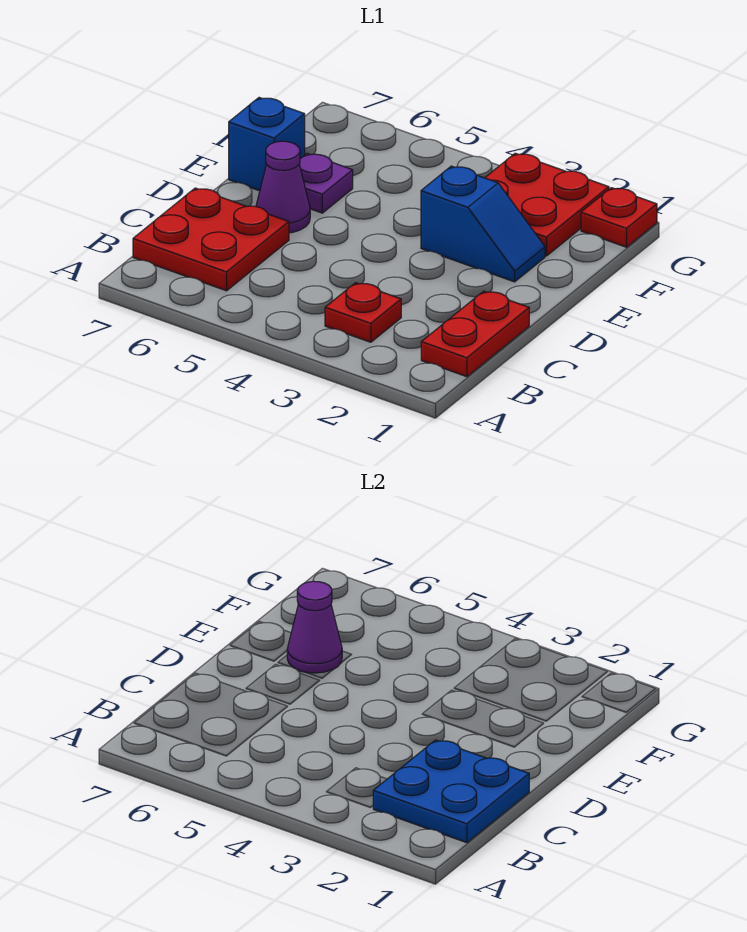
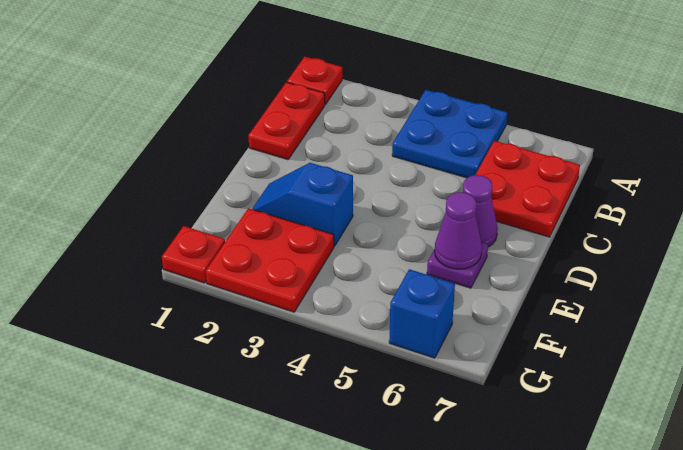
blue plate B1:C2 level 2 -> blue plate A4:B5 level 1
red plate B3 level 1 -> red plate A1 level 1
blue brick E7 level 1 -> blue brick G6 level 1

